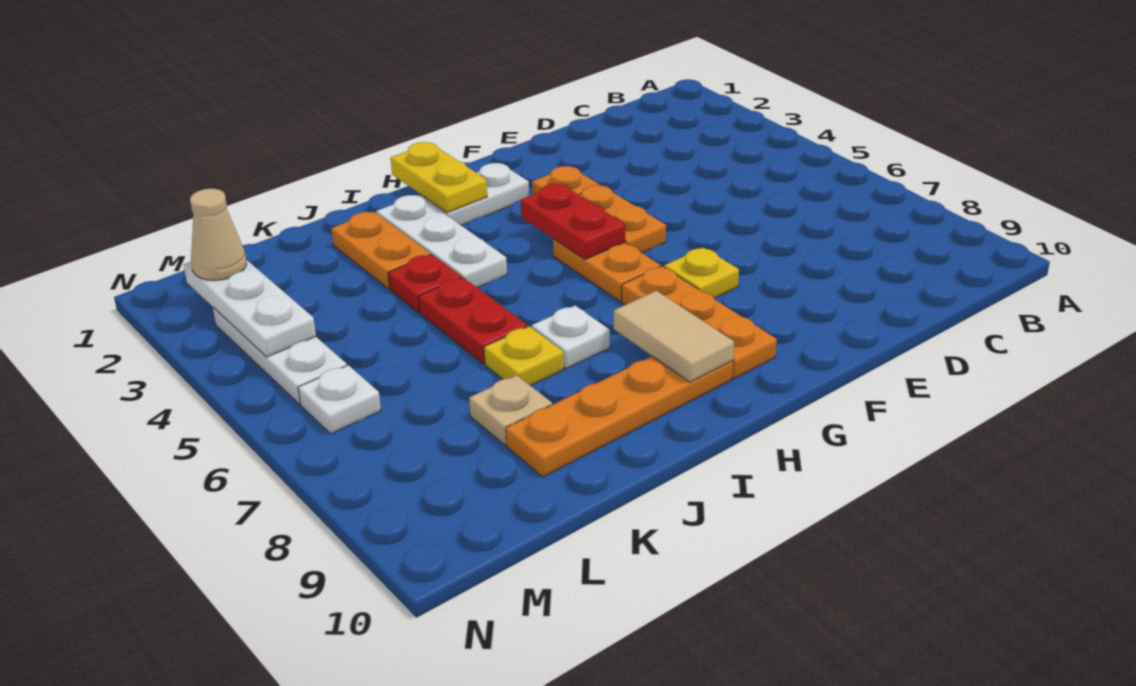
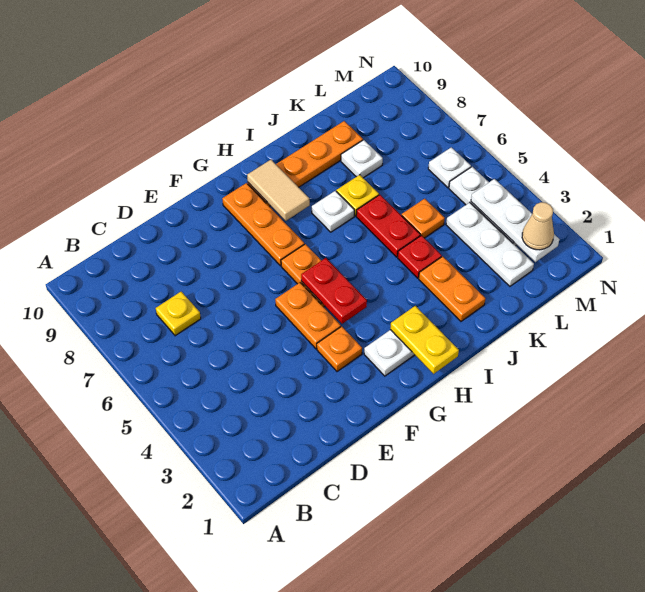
yellow plate F7 level 1 -> yellow plate C7 level 1
white plate I2:I4 level 1 -> white plate L2:L4 level 1
none -> orange plate K5 level 1
tan plate K8 level 1 -> white plate K8 level 1

